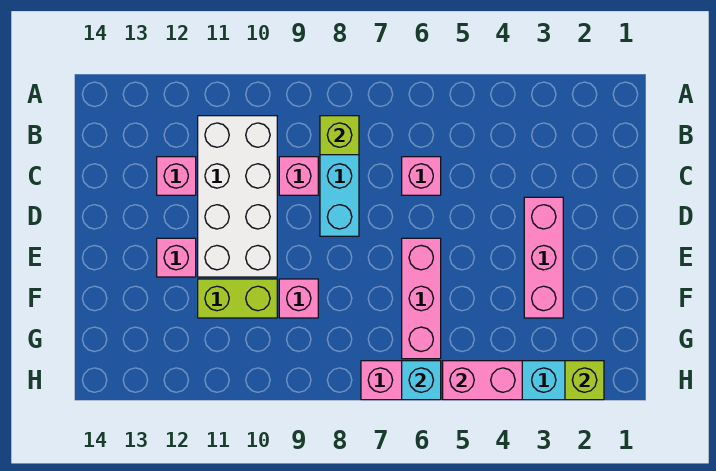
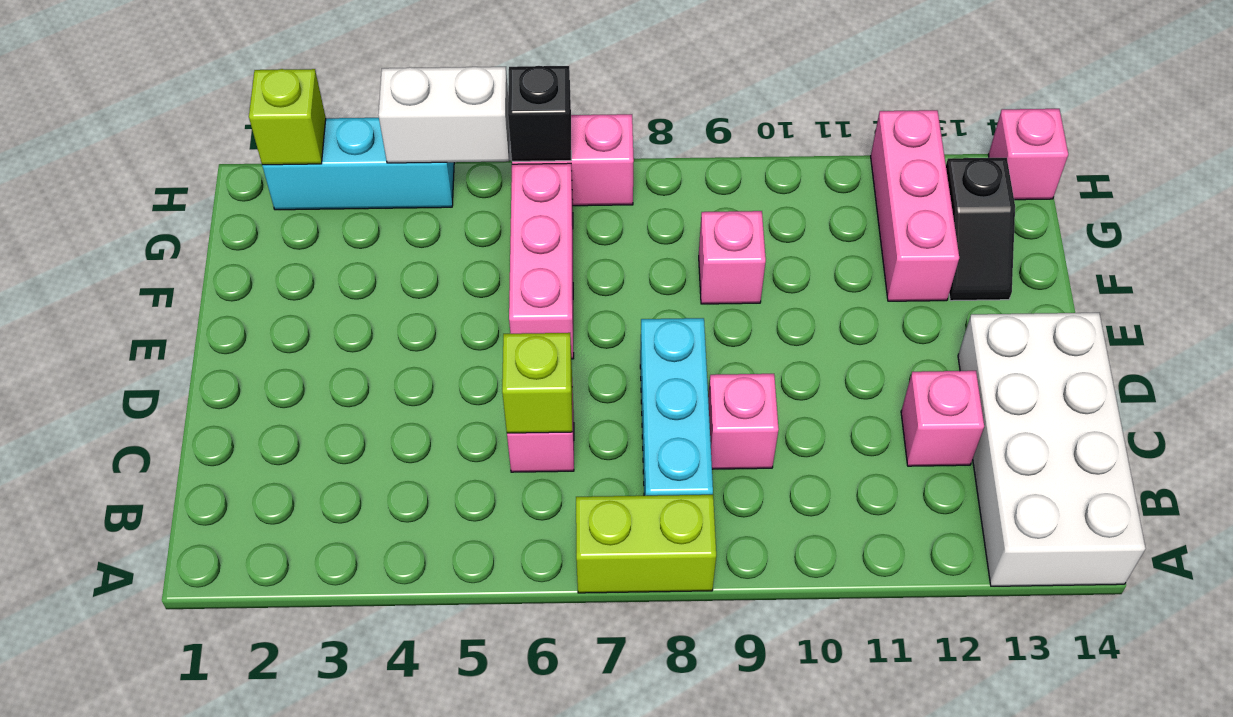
lime brick B8 level 2 -> lime brick C6 level 2
white brick B10:E11 level 1 -> white brick A13:D14 level 1
pink brick D3:F3 level 1 -> pink brick F12:H12 level 1
pink brick E12 level 1 -> pink brick H14 level 1
lime brick F10:F11 level 1 -> lime brick A7:A8 level 1
none -> black slope F13:G13 level 1 top G
pink brick H4:H5 level 2 -> white brick H4:H5 level 2
cyan brick H6 level 2 -> black brick H6 level 2

